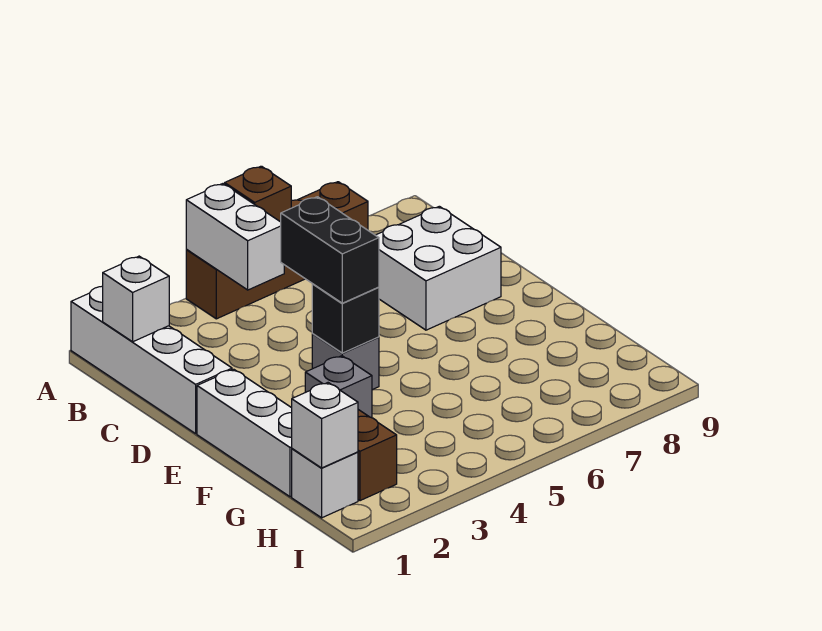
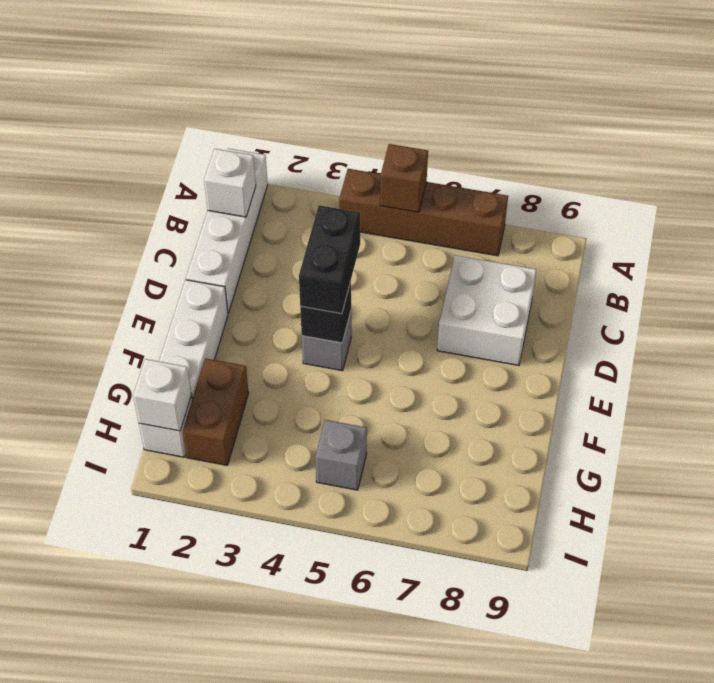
white brick A4:B4 level 2 -> none
grey brick F3 level 1 -> grey brick H5 level 1

